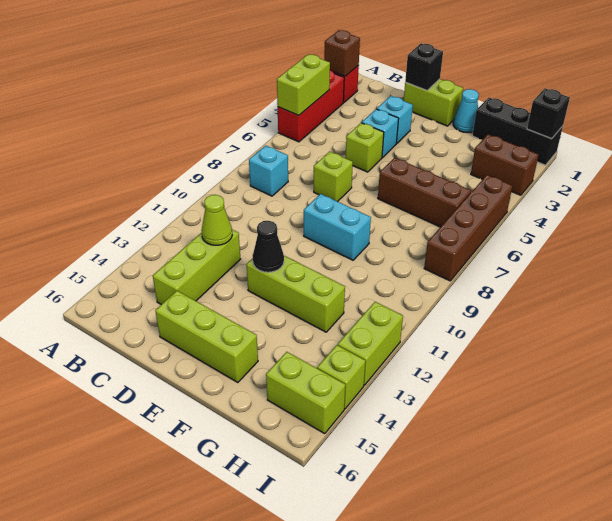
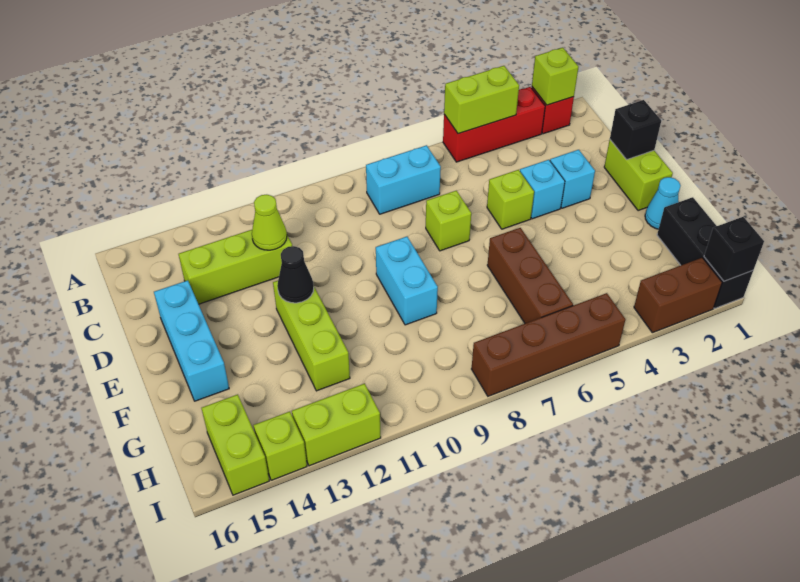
brown brick A2 level 2 -> lime brick A2 level 2
cyan brick B8 level 1 -> cyan brick B7:B8 level 1
lime brick D15:F15 level 1 -> cyan brick D15:F15 level 1
brown brick H3:I3 level 1 -> brown brick I2:I3 level 1

